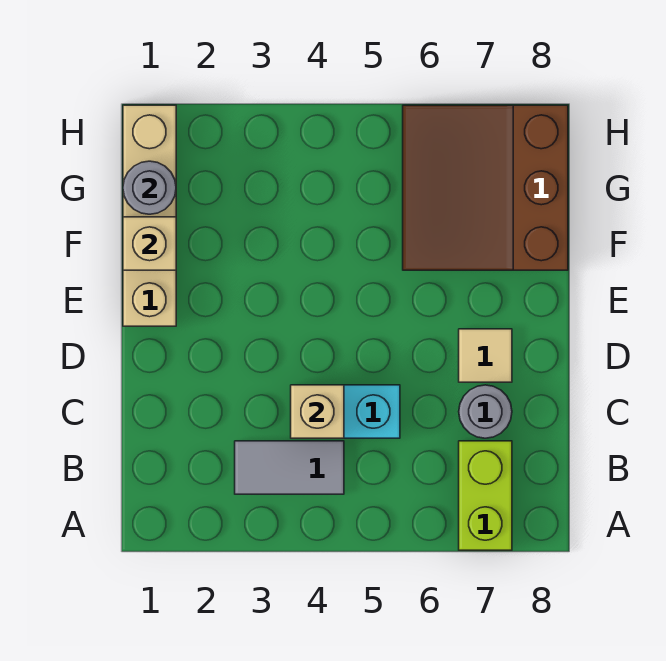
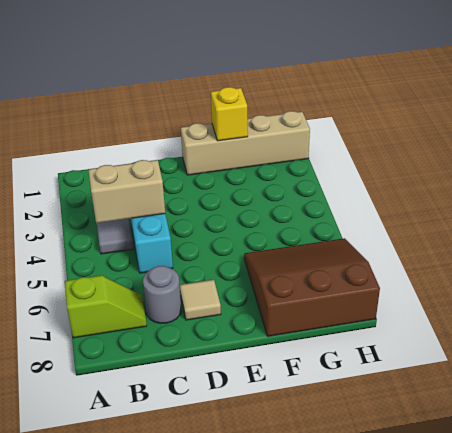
lime brick A7:B7 level 1 -> lime slope A7:B7 level 1 top A
tan brick C4 level 2 -> tan brick B4:C4 level 2
tan brick F1 level 2 -> yellow brick F1 level 2
grey round brick G1 level 2 -> none

